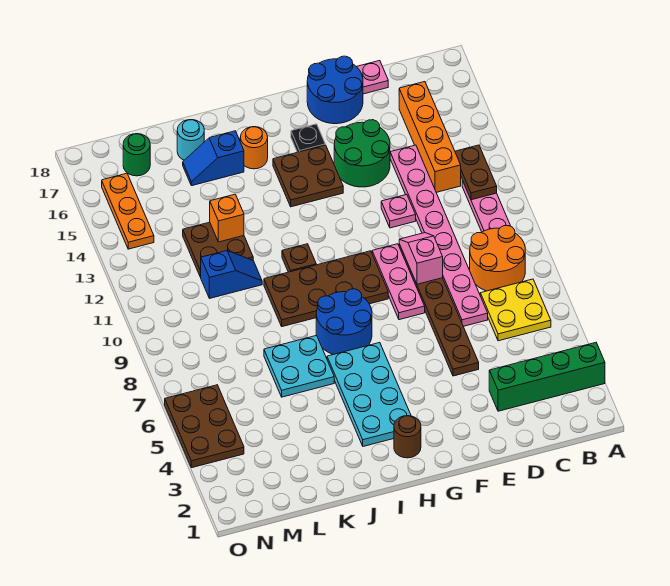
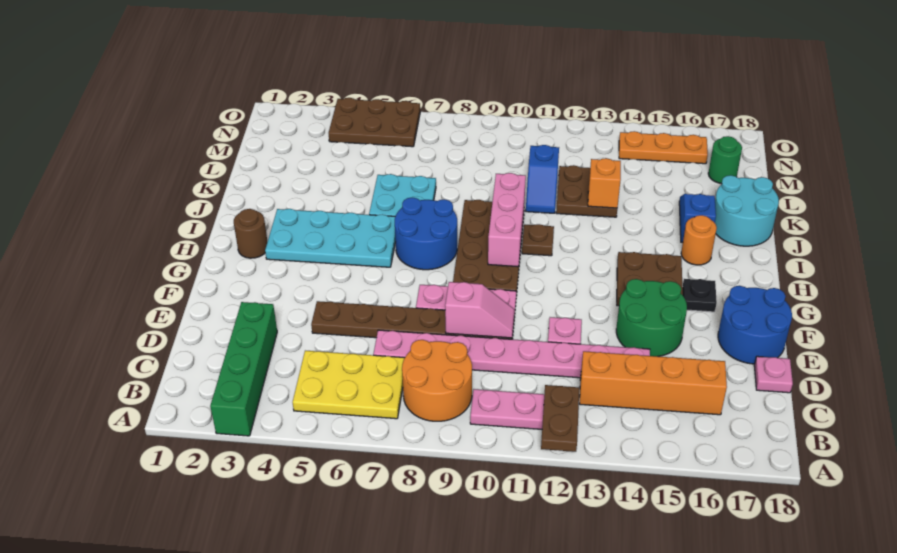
yellow plate B6:C7 level 1 -> yellow plate B5:C7 level 1
brown plate B12:B13 level 2 -> brown plate A12:B12 level 2
none -> pink brick H10:J10 level 2
cyan round brick K17 level 1 -> cyan round brick J17:K18 level 1

